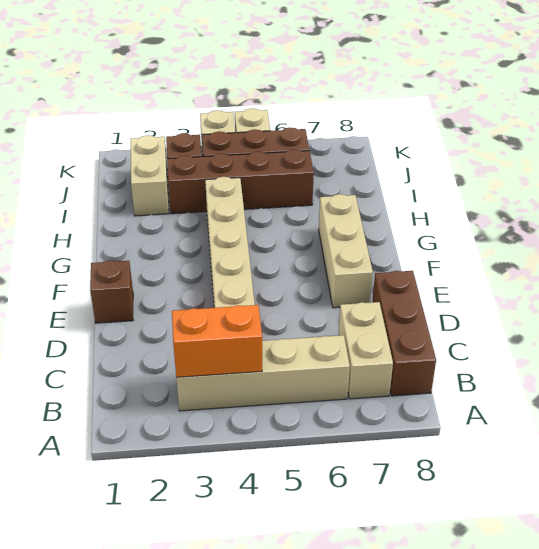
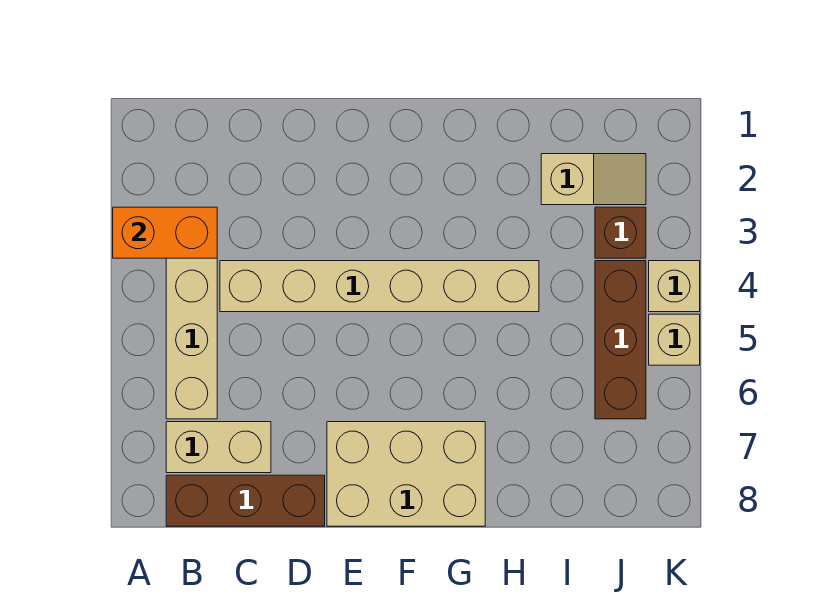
orange brick B3:B4 level 2 -> orange brick A3:B3 level 2
brown brick E1 level 1 -> none
tan brick E7:G7 level 1 -> tan brick E7:G8 level 1
tan brick I2:J2 level 1 -> tan slope I2:J2 level 1 top I
brown brick I3:I6 level 1 -> none

